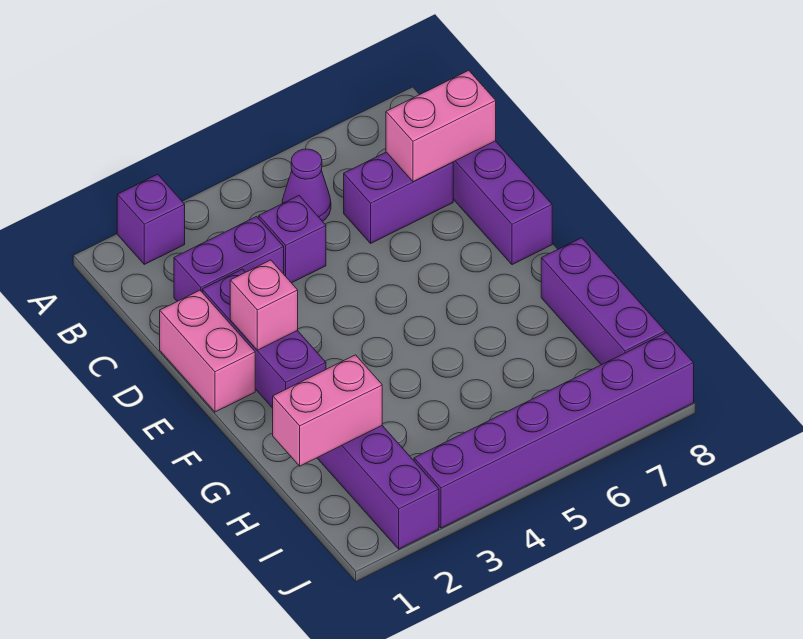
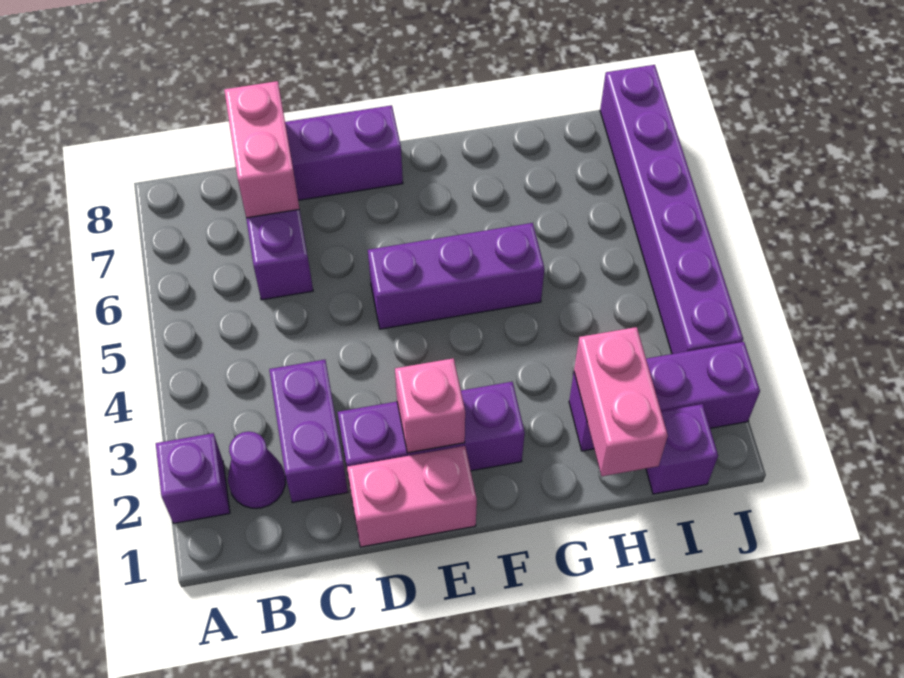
purple cone B5 level 1 -> purple cone B2 level 1
purple brick C4 level 1 -> purple brick I1 level 1
purple brick G8:I8 level 1 -> purple brick E5:G5 level 1

